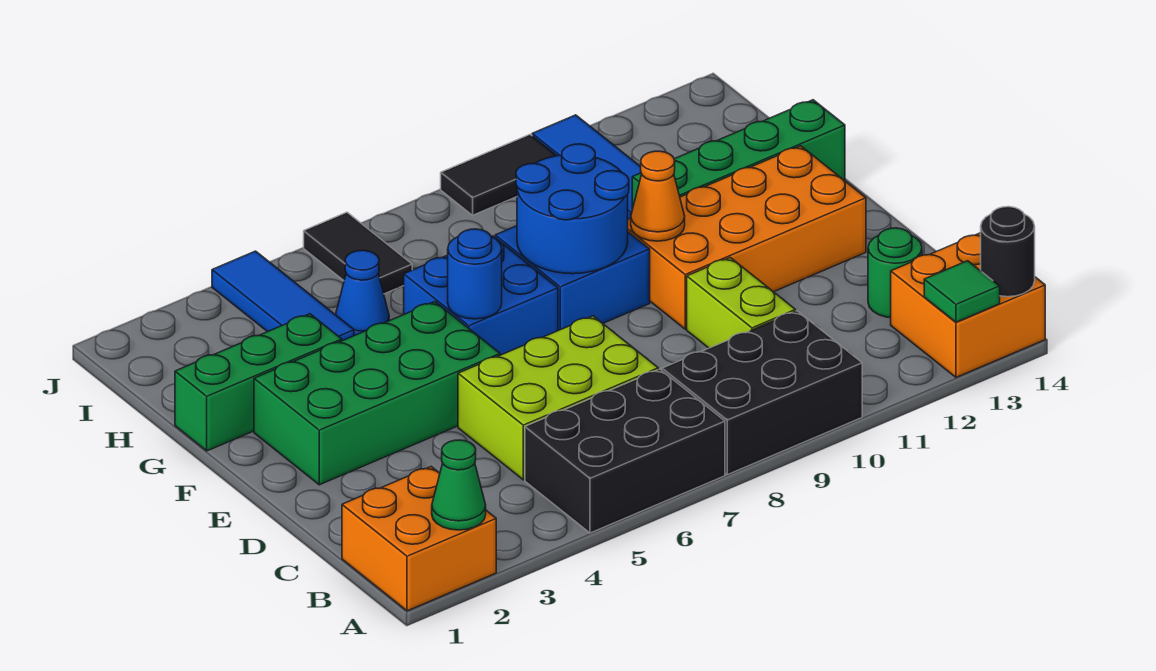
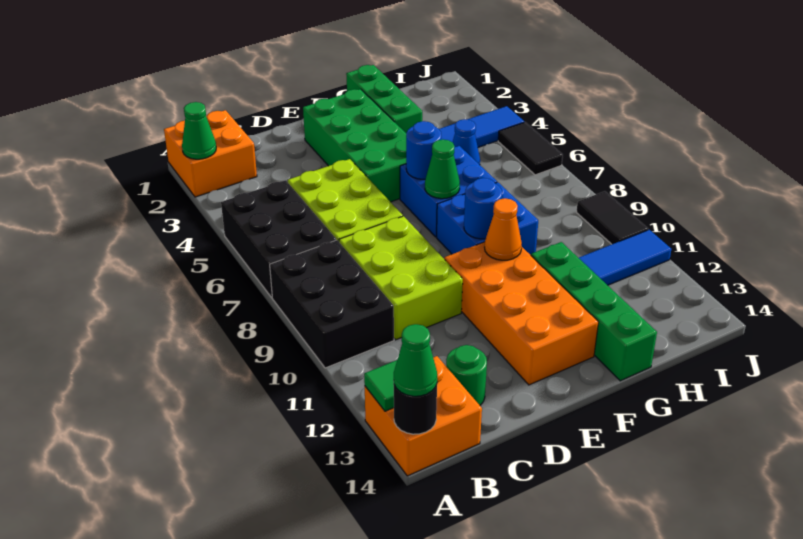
none -> green cone A14 level 3
lime brick C10:D10 level 1 -> lime brick C8:D10 level 1
none -> green cone F7 level 2
blue round brick F8:G9 level 2 -> blue round brick F9 level 2
black tile I6:J6 level 1 -> black tile J5:J6 level 1

